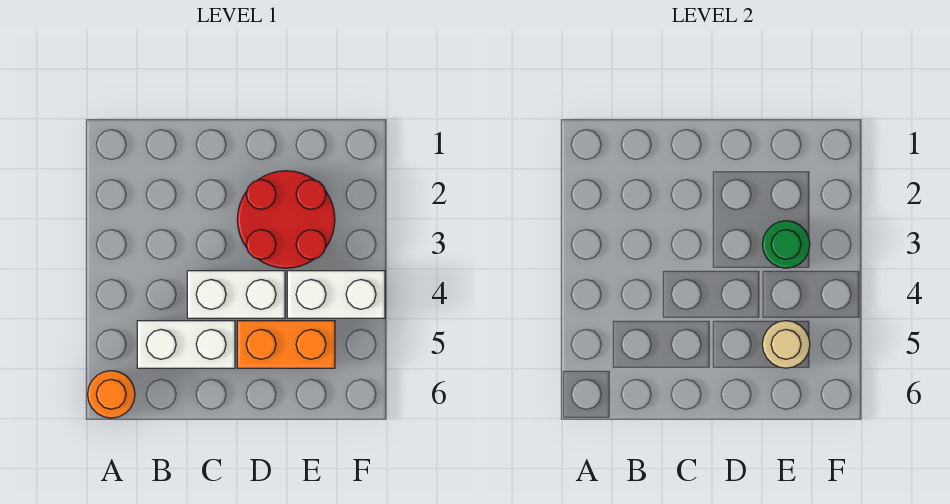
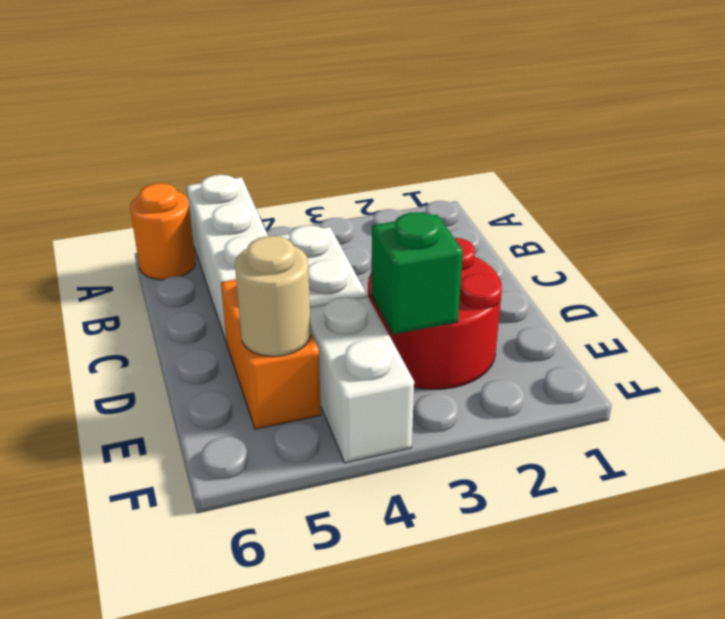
white brick B5:C5 level 1 -> white brick A5:C5 level 1
green round brick E3 level 2 -> green brick E3 level 2

